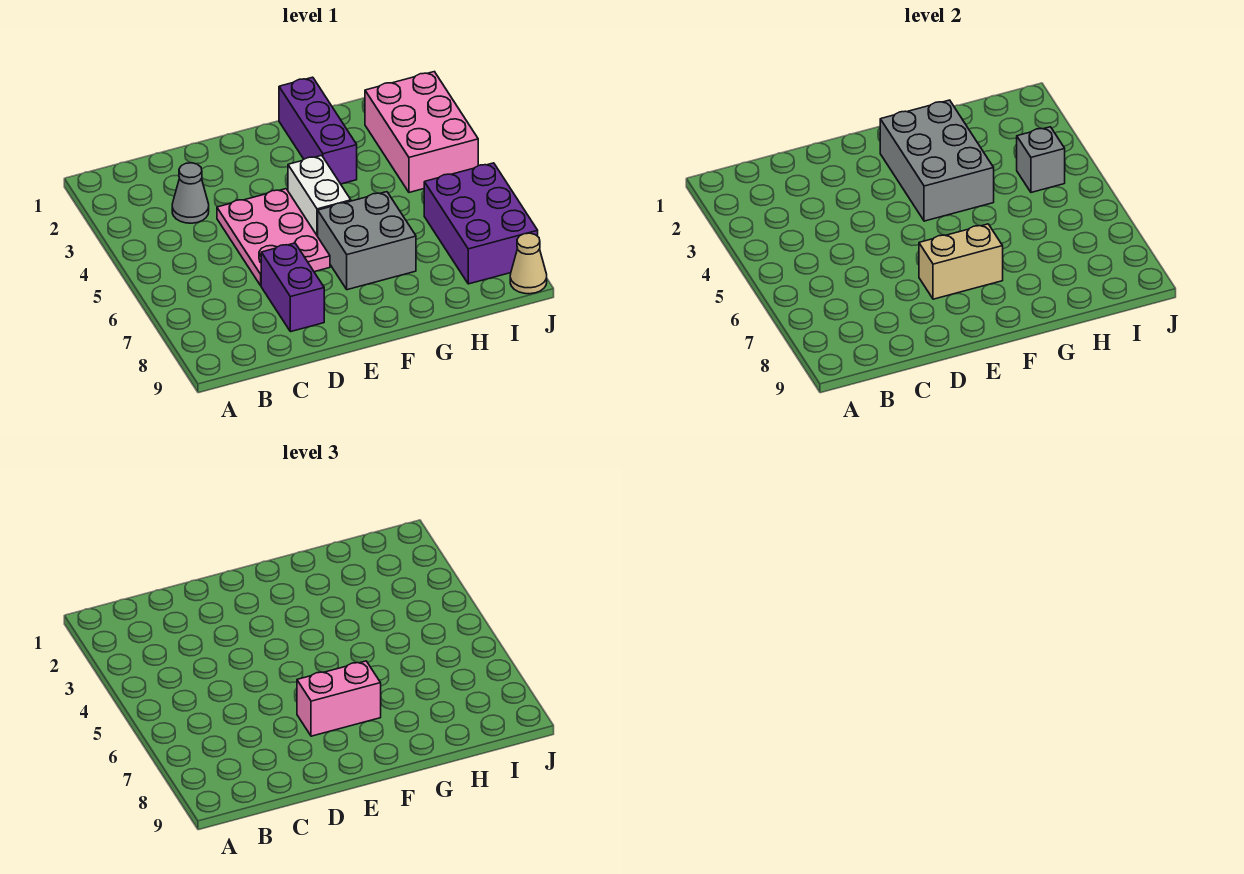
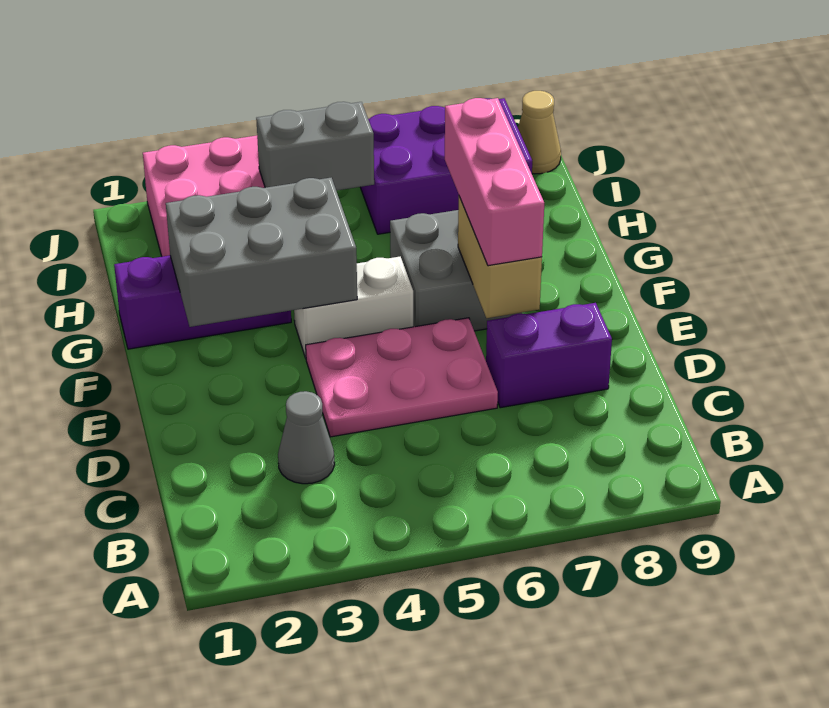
pink brick E7:F7 level 3 -> pink brick E7:G7 level 3
grey brick I4 level 2 -> grey brick I4:I5 level 2

